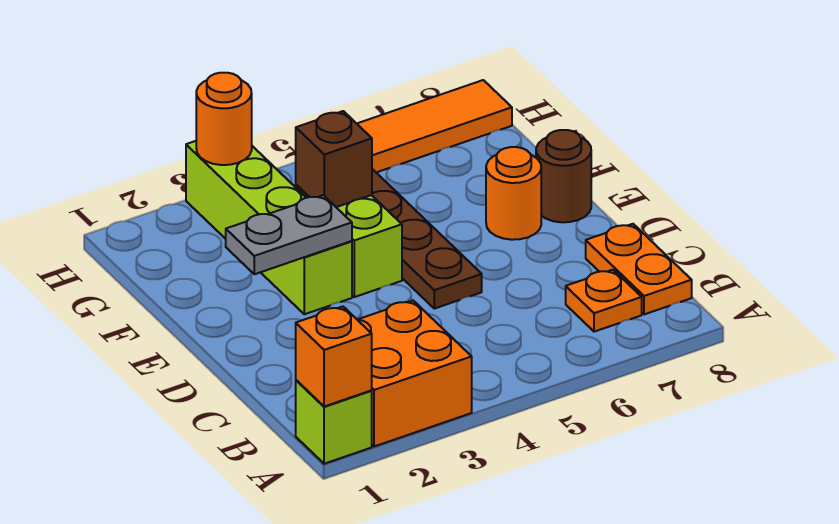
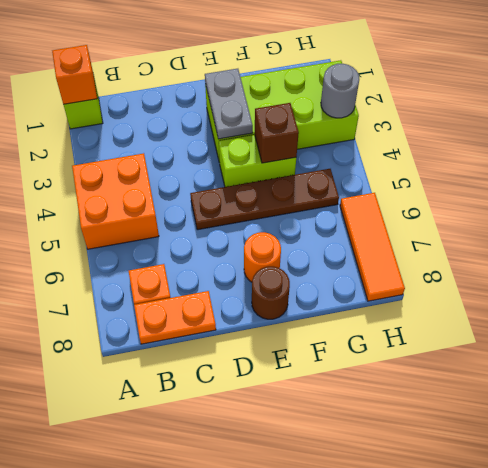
orange brick A2:B3 level 1 -> orange brick A4:B5 level 1
lime brick E3:H3 level 1 -> lime brick E2:H3 level 1
orange round brick H3 level 2 -> grey round brick H3 level 2

